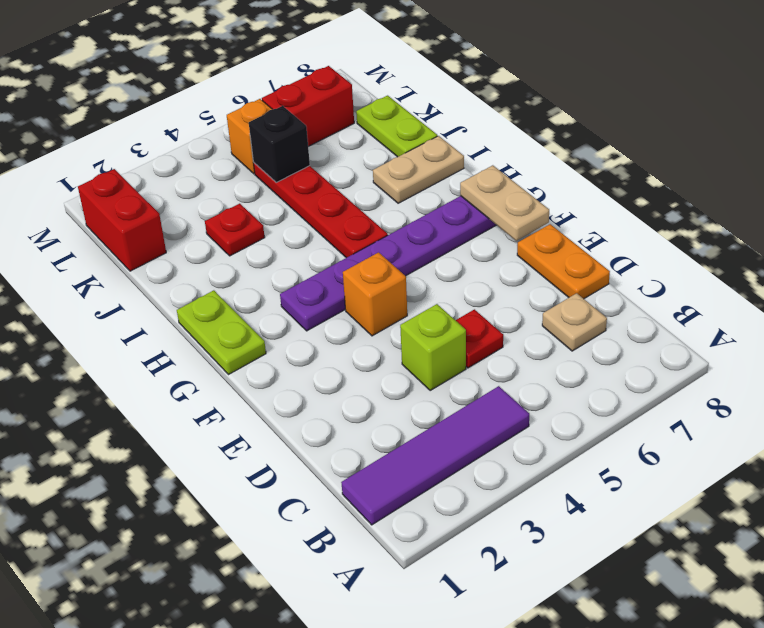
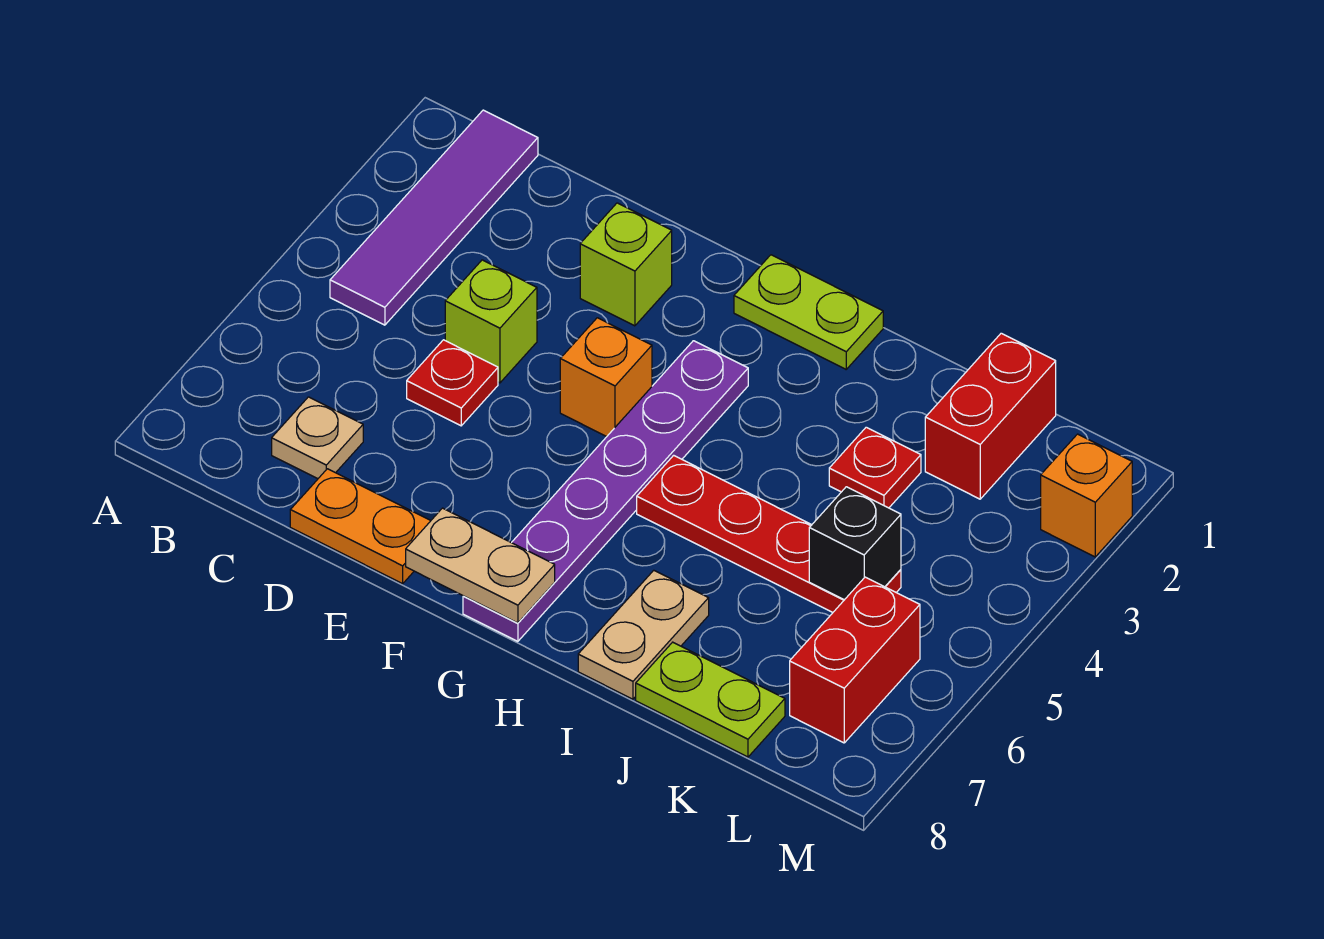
none -> lime brick E2 level 1
red brick K1:L1 level 1 -> red brick K1:K2 level 1
orange brick L5 level 1 -> orange brick M2 level 1

